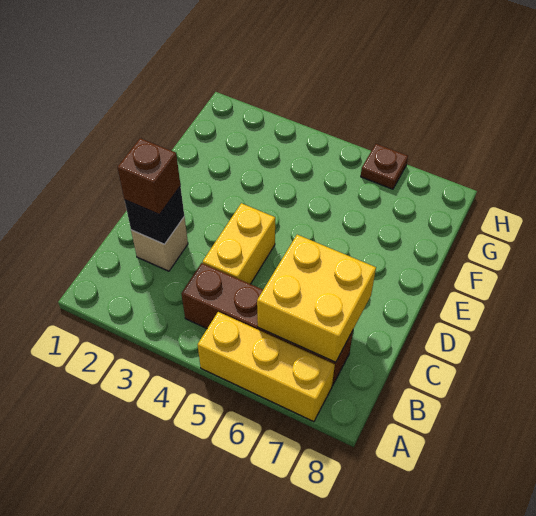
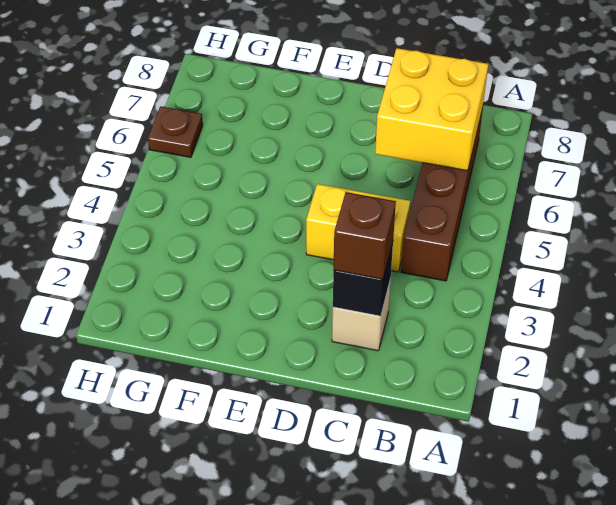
yellow brick A5:A7 level 1 -> none

